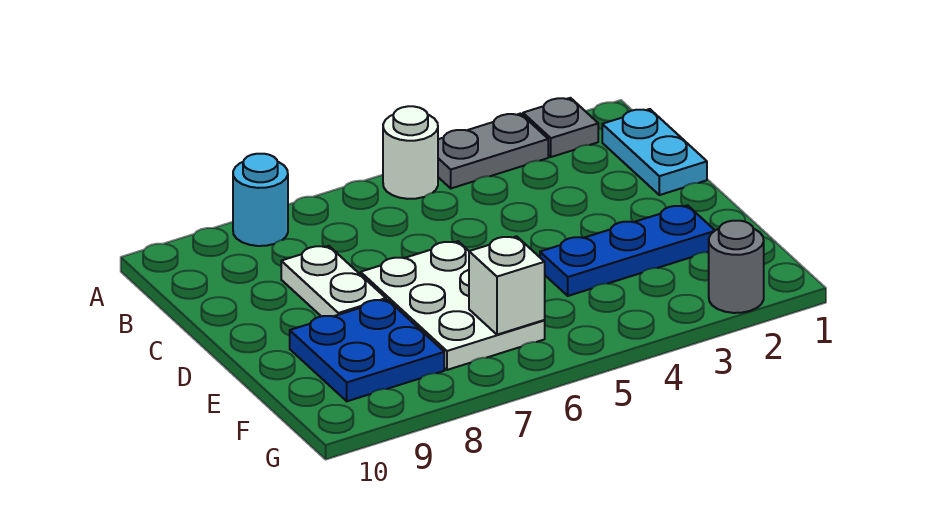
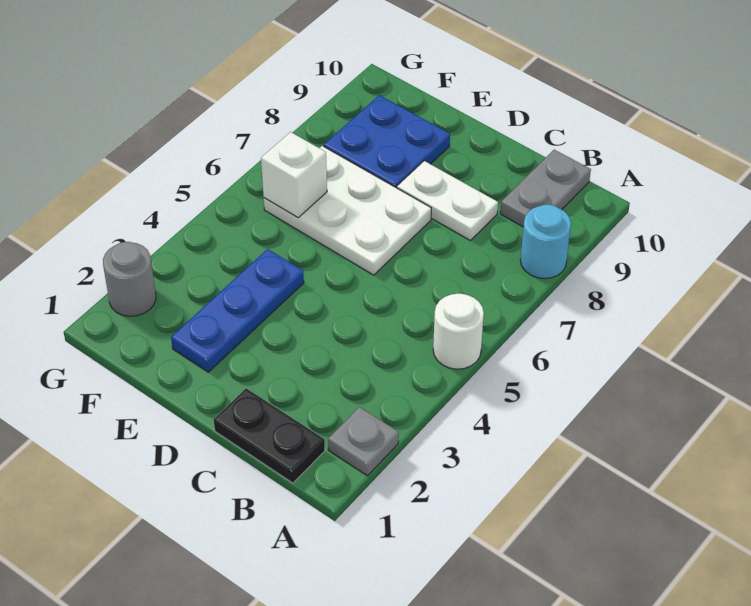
grey plate A3:A4 level 1 -> grey plate B9:B10 level 1
cyan plate B1:C1 level 1 -> black plate B1:C1 level 1

